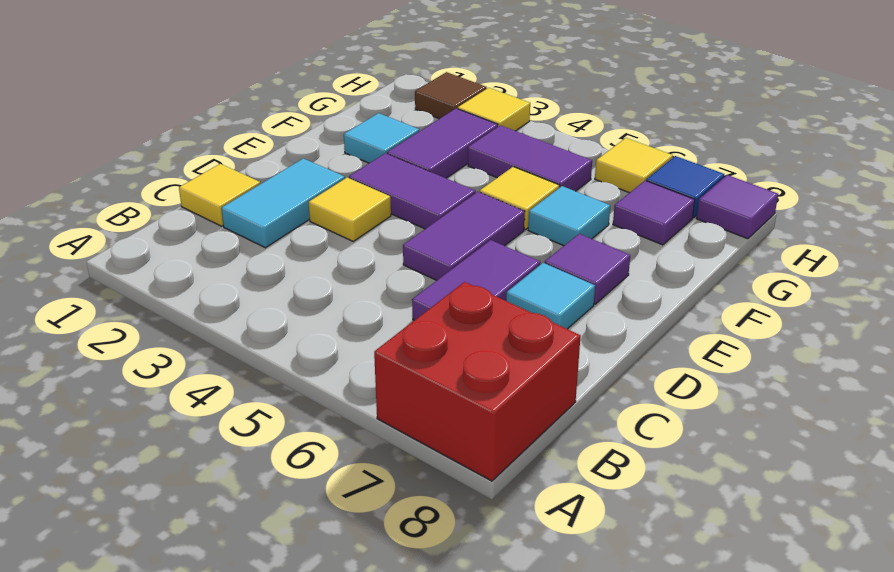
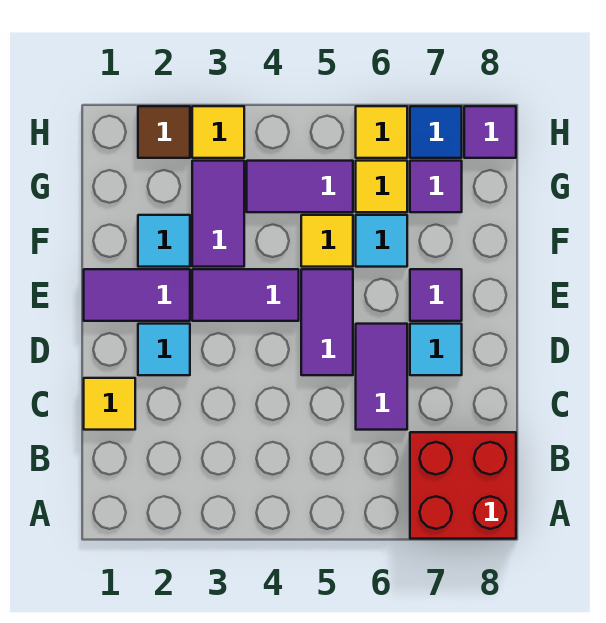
cyan tile C2:D2 level 1 -> cyan tile D2 level 1
yellow tile D3 level 1 -> yellow tile G6 level 1
none -> purple tile E1:E2 level 1

